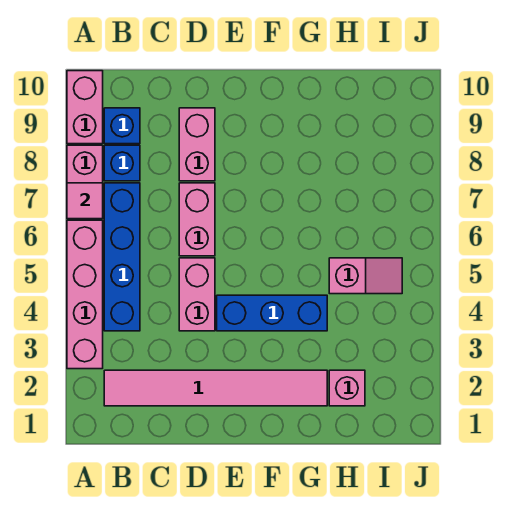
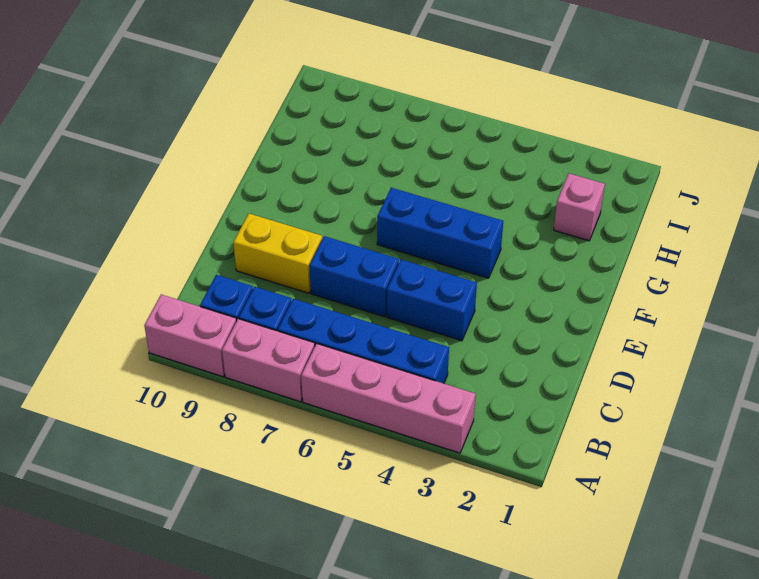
pink tile A7 level 2 -> none
pink tile B2:G2 level 1 -> none
pink brick D4:D5 level 1 -> blue brick D4:D5 level 1
pink brick D6:D7 level 1 -> blue brick D6:D7 level 1
pink brick D8:D9 level 1 -> yellow brick D8:D9 level 1
blue brick E4:G4 level 1 -> blue brick F4:F6 level 1
pink slope H5:I5 level 1 top H -> none

